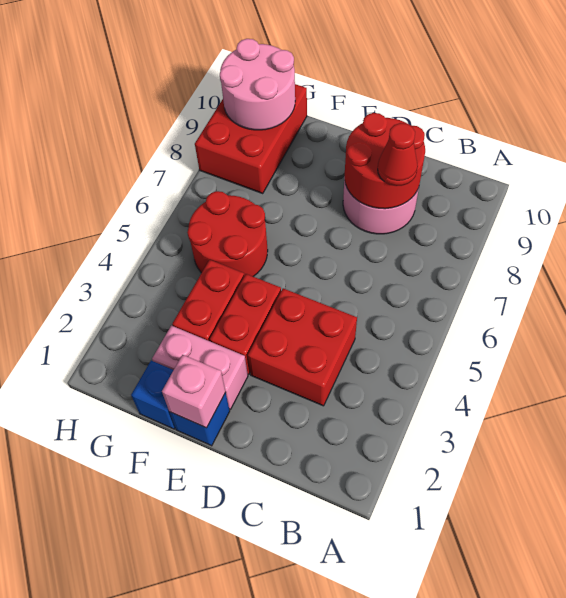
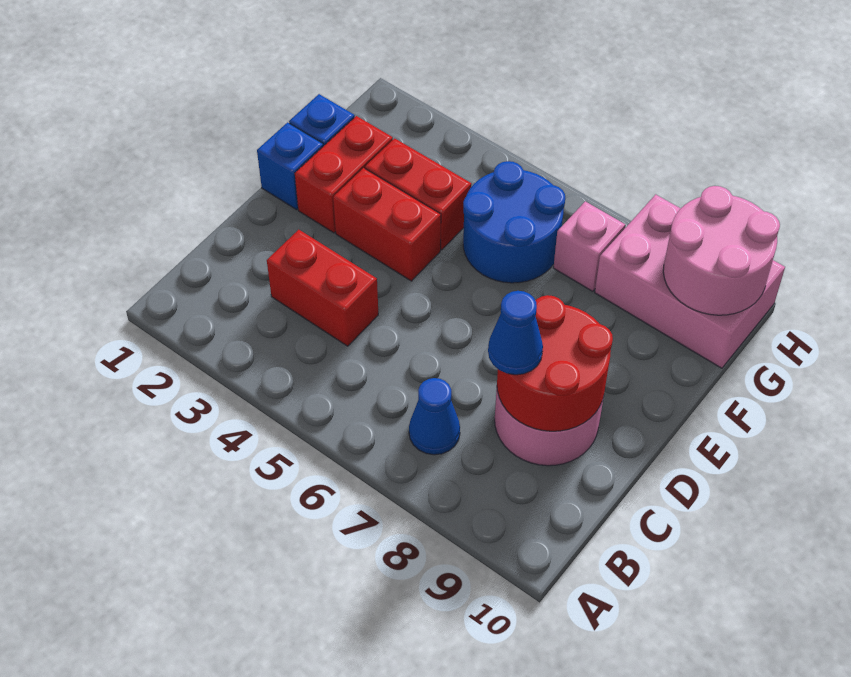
none -> blue cone B7 level 1
red brick C3:D4 level 1 -> red brick C3:C4 level 1
red cone C8 level 3 -> blue cone C8 level 3
pink brick E1 level 2 -> pink brick G7 level 1
pink brick E2:F2 level 1 -> red brick E2:F2 level 1
red round brick F5:G6 level 1 -> blue round brick F5:G6 level 1
red brick G8:H10 level 1 -> pink brick G8:H10 level 1

